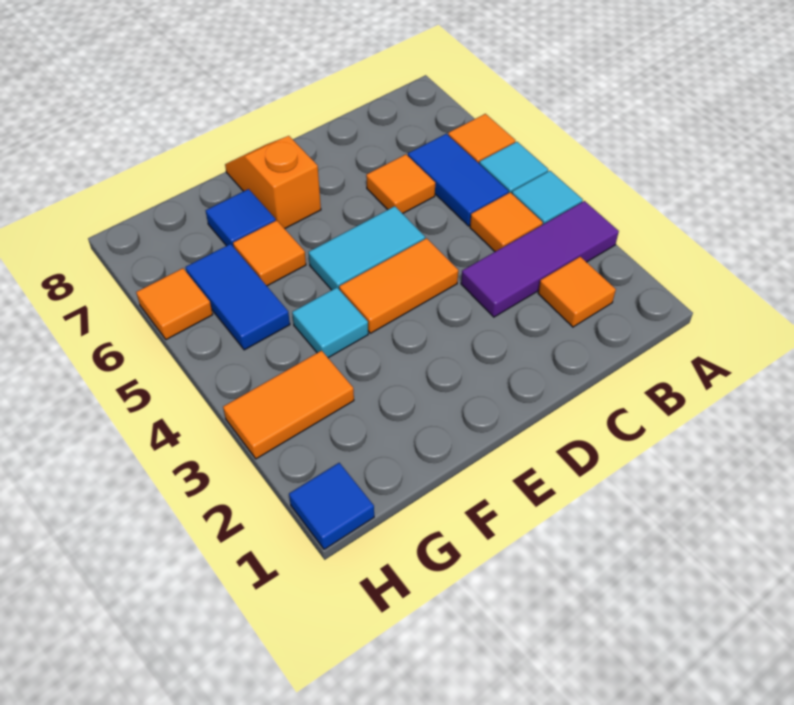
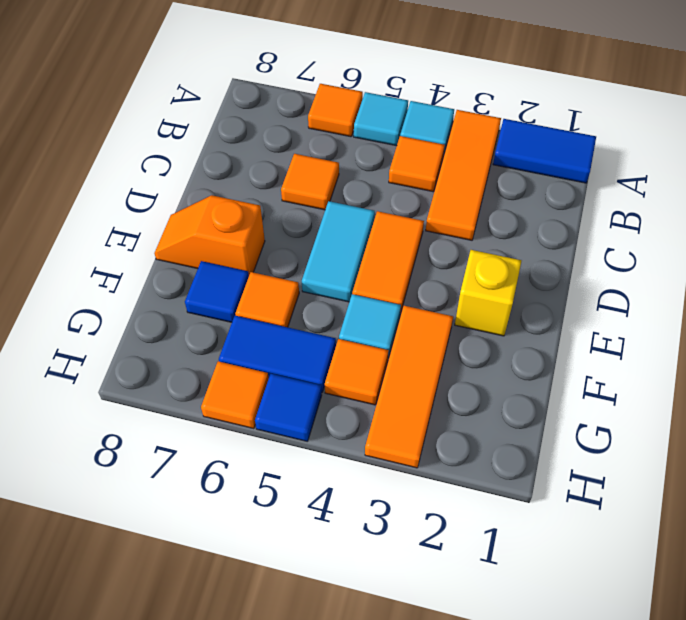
purple tile A3:C3 level 1 -> orange tile A3:C3 level 1
orange tile B2 level 1 -> orange tile G4 level 1
blue tile B5:B6 level 1 -> blue tile A1:A2 level 1
none -> yellow brick E2 level 1
orange tile G3:H3 level 1 -> orange tile F3:H3 level 1
blue tile H1 level 1 -> blue tile H5 level 1

